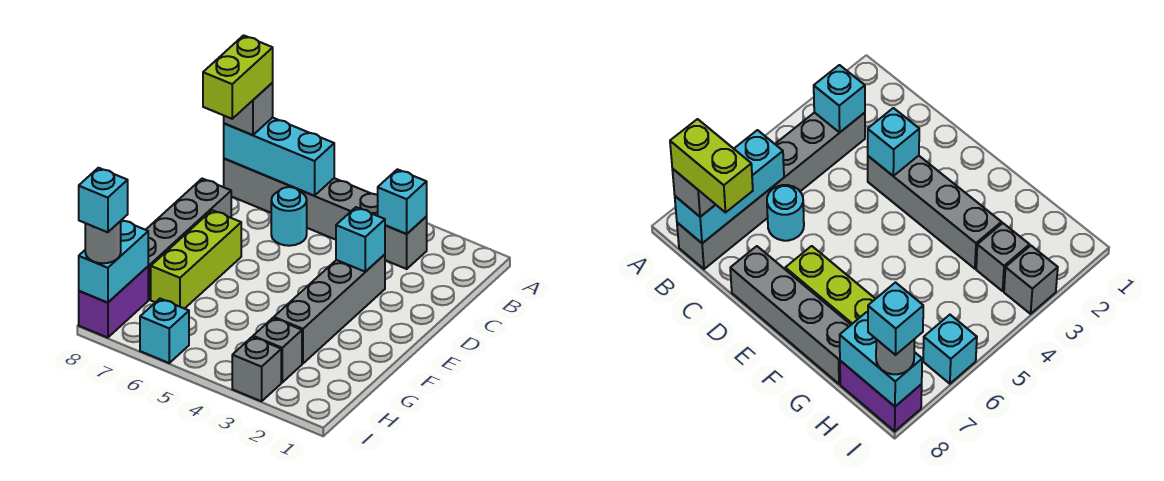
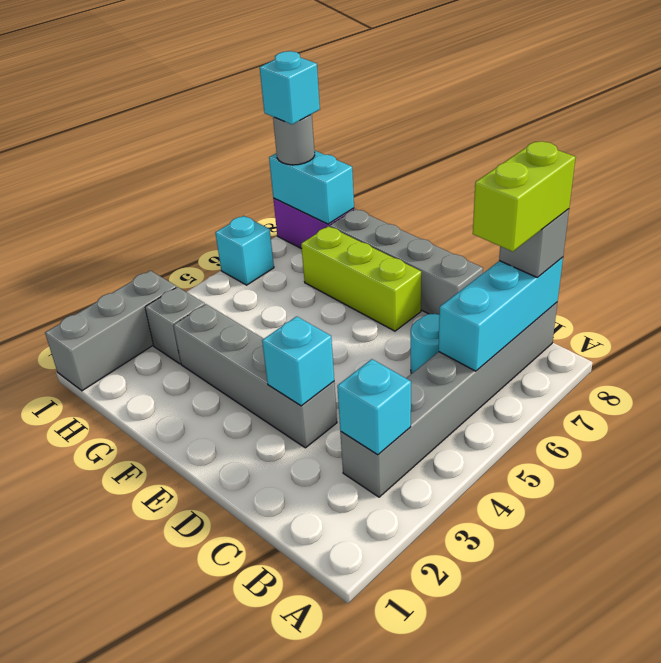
lime brick B8:C8 level 4 -> lime brick B7:B8 level 4
grey brick I3 level 1 -> grey brick I1:I3 level 1

